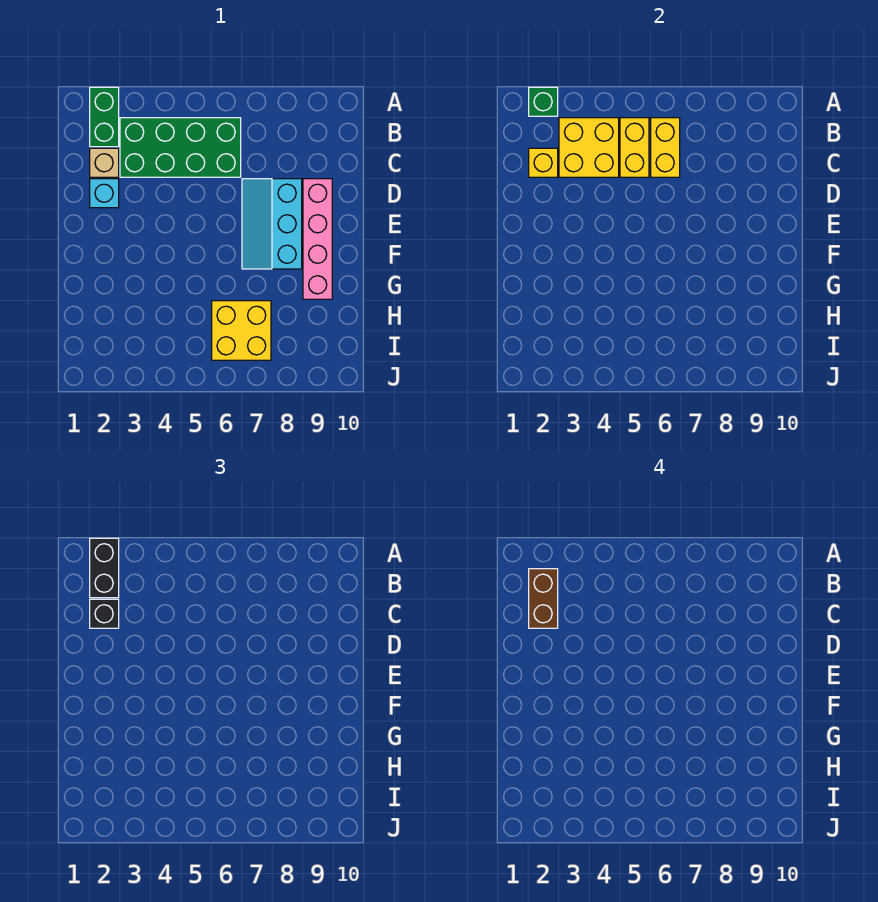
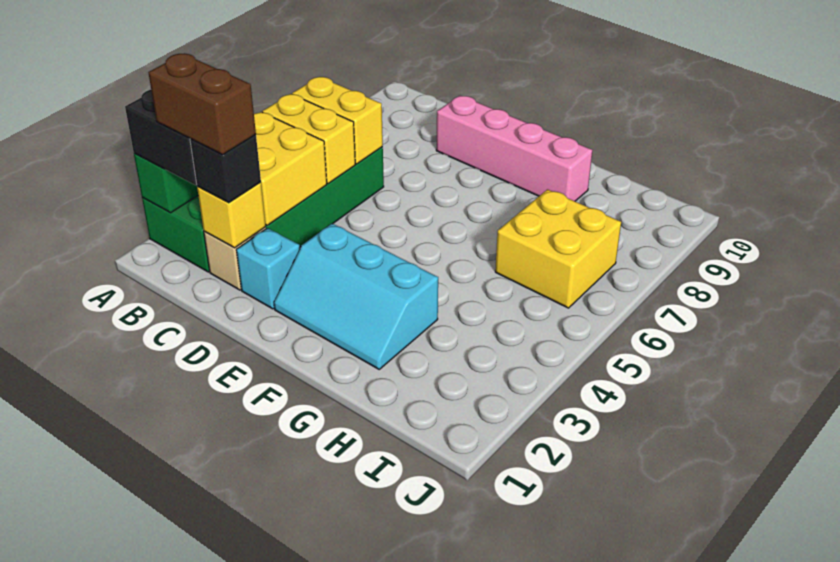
cyan slope D7:F8 level 1 top 8 -> cyan slope E2:G3 level 1 top 3

